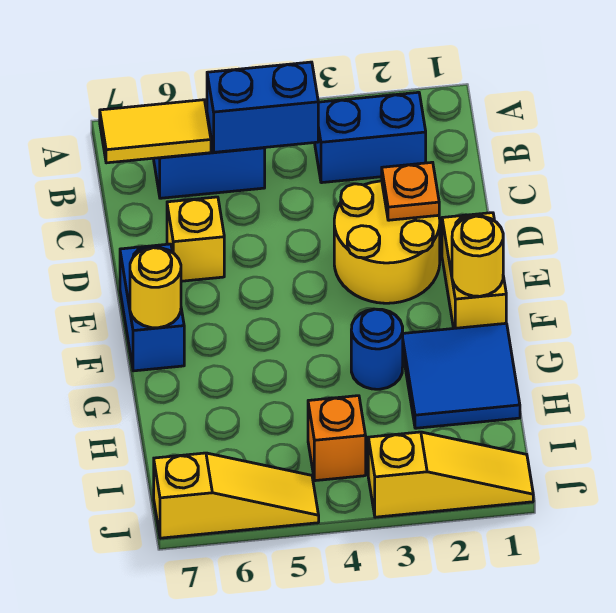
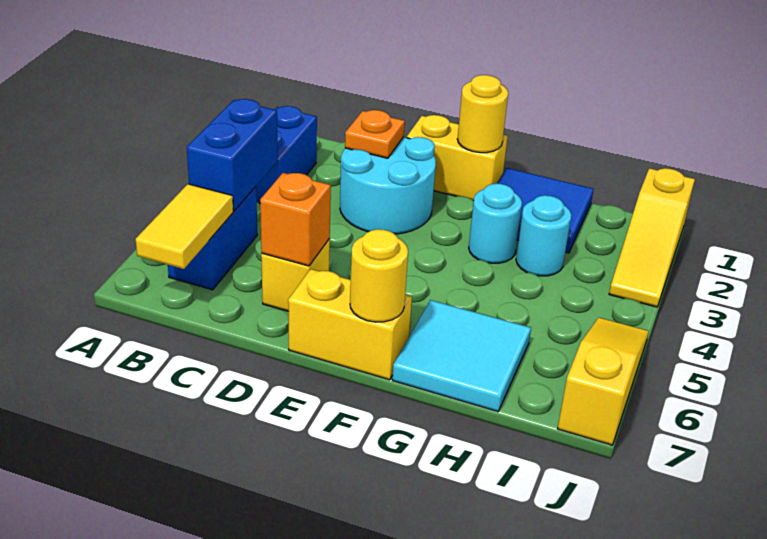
yellow round brick D2:E3 level 1 -> cyan round brick D2:E3 level 1
blue brick E7:F7 level 1 -> yellow brick E7:F7 level 1
blue round brick G3 level 1 -> cyan round brick G3 level 1
none -> cyan tile G6:H7 level 1
none -> cyan round brick H3 level 1
orange brick I4 level 1 -> orange brick D6 level 2
yellow slope J1:J3 level 1 top 3 -> yellow slope J1:J3 level 1 top 1

